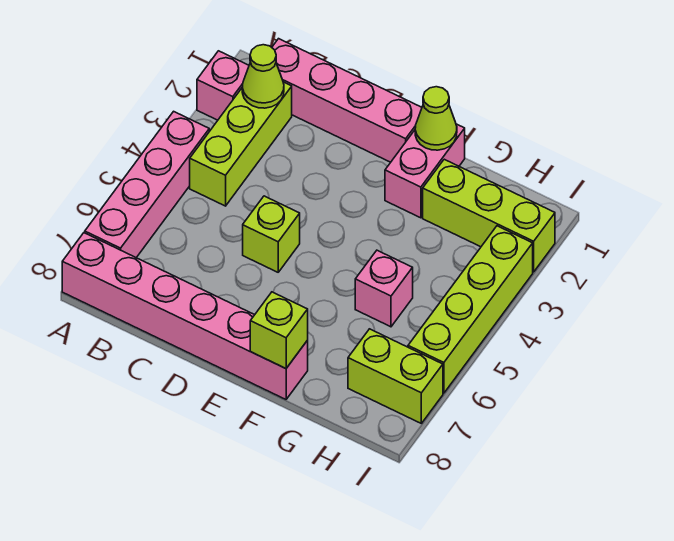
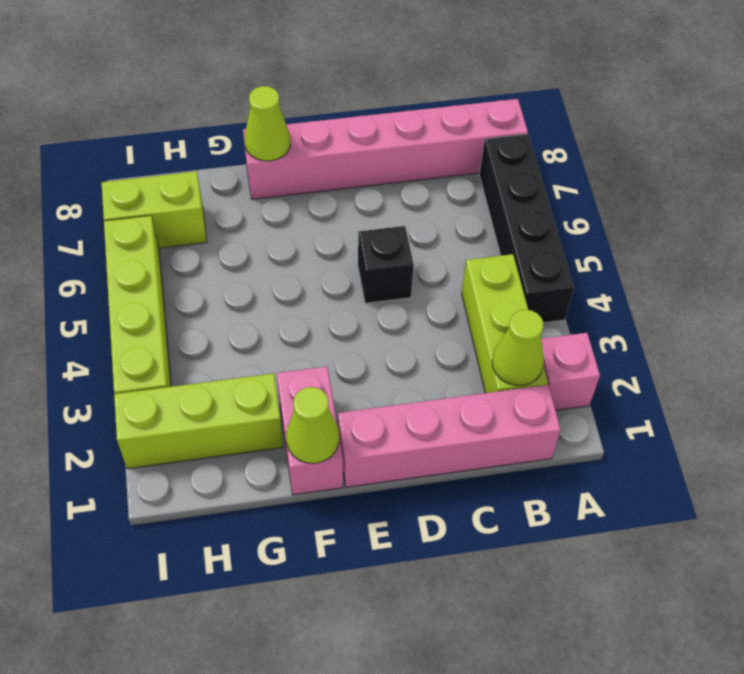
pink brick A4:A7 level 1 -> black brick A4:A7 level 1
lime brick D5 level 1 -> black brick D5 level 1
lime brick F8 level 2 -> lime cone F8 level 2
pink brick G5 level 1 -> none

